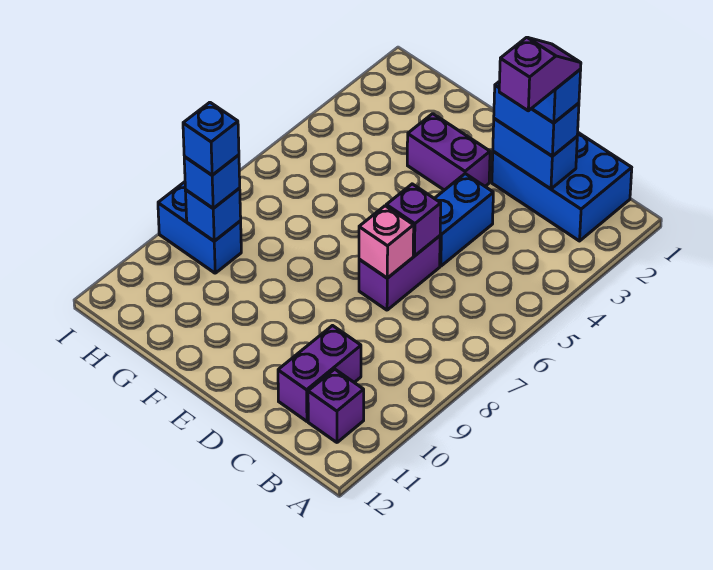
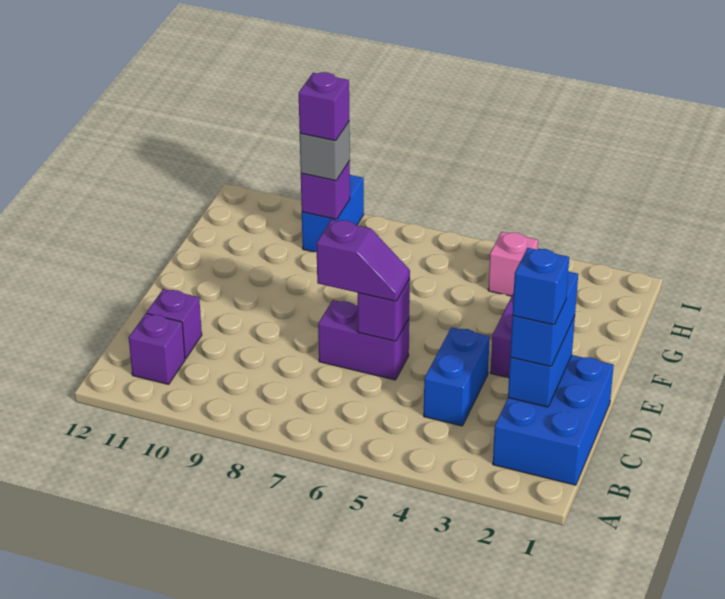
purple slope C2:C3 level 5 top 3 -> purple slope D6:D7 level 3 top 7
purple brick C10:C11 level 1 -> purple brick C11 level 1
blue brick D4:D5 level 1 -> blue brick C4:D4 level 1
pink brick D7 level 2 -> pink brick H4 level 1
blue brick H9 level 2 -> purple brick H9 level 2
blue brick H9 level 3 -> grey brick H9 level 3
blue brick H9 level 4 -> purple brick H9 level 4

